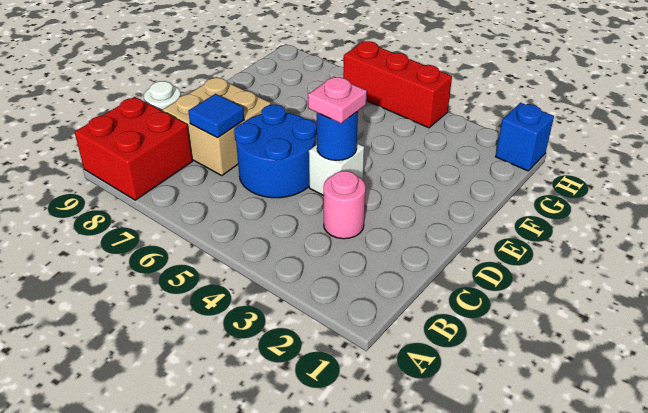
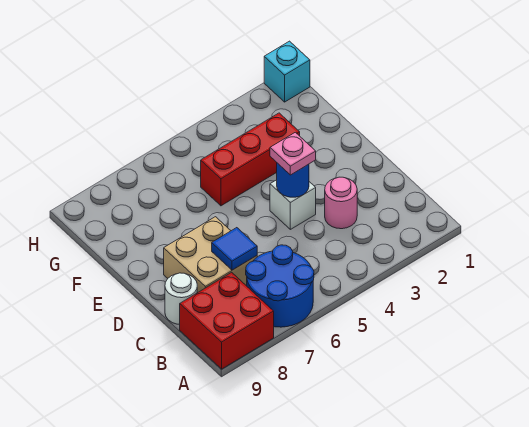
blue round brick C5:D6 level 1 -> blue round brick A6:B7 level 1
blue brick H1 level 1 -> cyan brick H1 level 1
red brick H4:H6 level 1 -> red brick F3:F5 level 1

